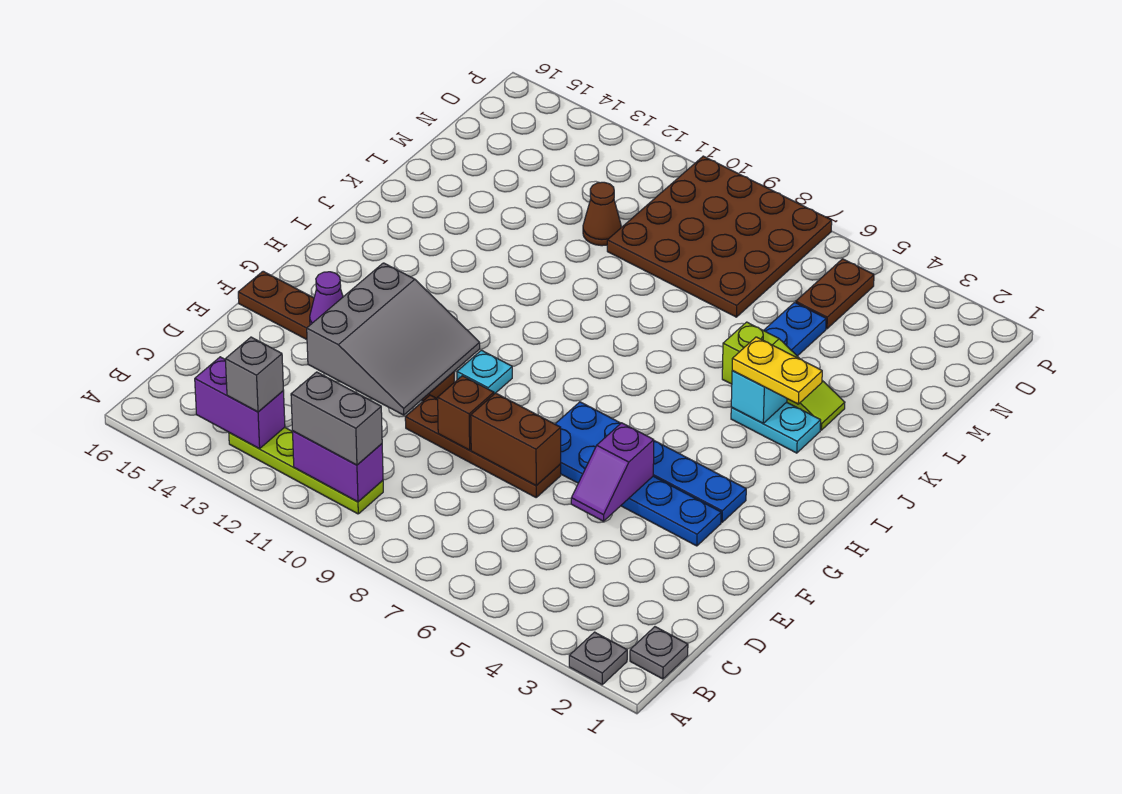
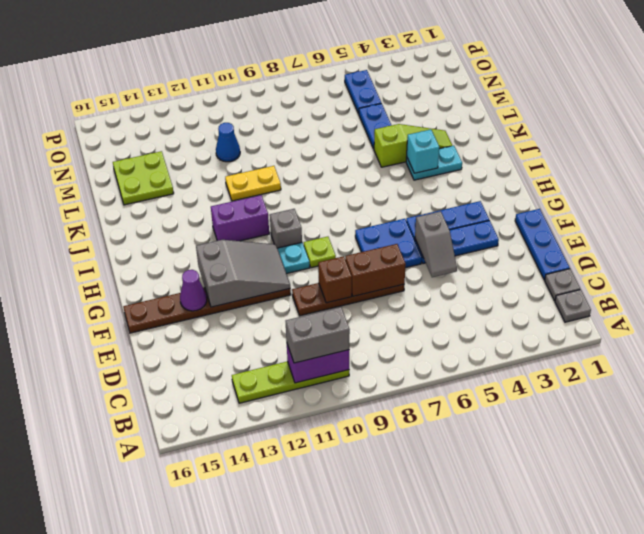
grey plate A2 level 1 -> grey plate C1 level 1
purple brick B13:B14 level 2 -> purple brick I11:I12 level 1
grey brick B13 level 3 -> grey brick H10 level 1
none -> blue plate D1:F1 level 1
purple slope E5:F5 level 2 top F -> grey slope E5:F5 level 2 top F
grey slope E11:G13 level 2 top 13 -> grey slope F11:G13 level 2 top 13
none -> lime plate G9 level 1
yellow plate J3:J4 level 3 -> yellow plate K10:K11 level 1
none -> lime plate L14:M15 level 1
brown plate M7:P10 level 1 -> none
brown cone M11 level 1 -> blue cone M11 level 1
brown plate N5:O5 level 1 -> blue plate N5:O5 level 1

